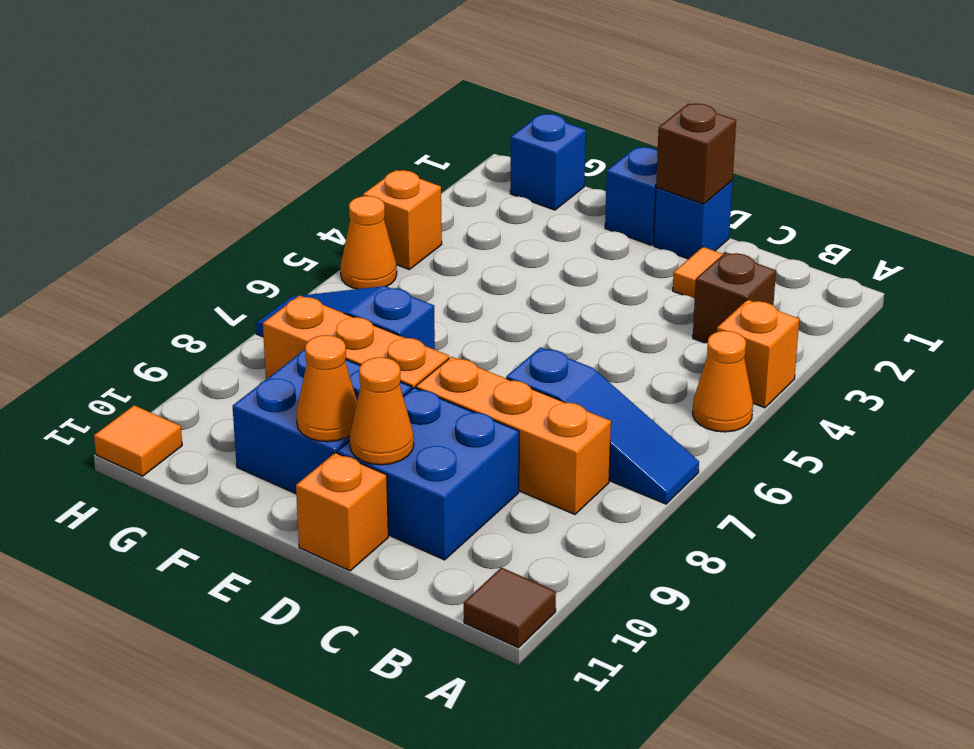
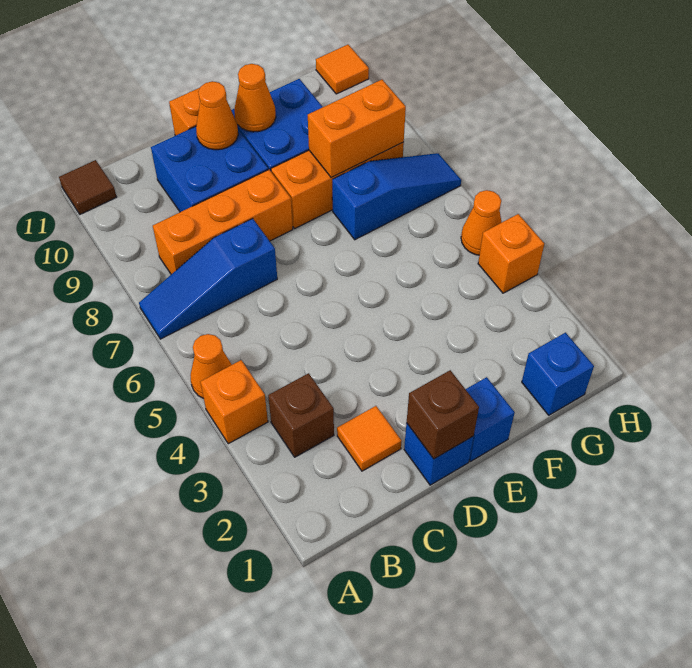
none -> orange brick F8:G8 level 2

